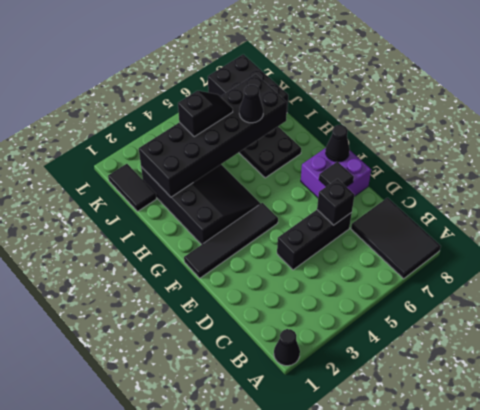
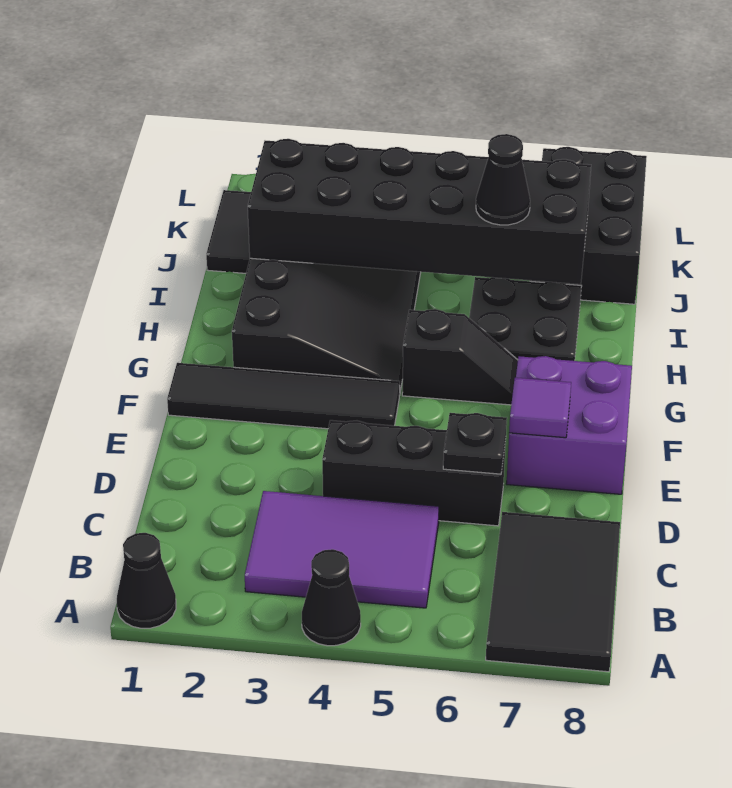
none -> purple tile B3:C5 level 1
black brick D6 level 2 -> black plate D6 level 2
black tile E7 level 2 -> purple tile E7 level 2
black cone F8 level 2 -> black cone A4 level 1
black slope J4:J5 level 3 top 4 -> black slope G5:G6 level 1 top 5

